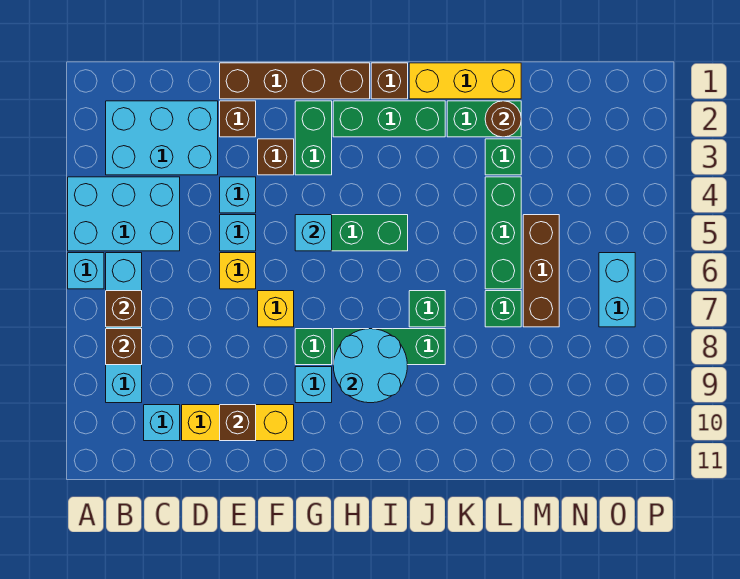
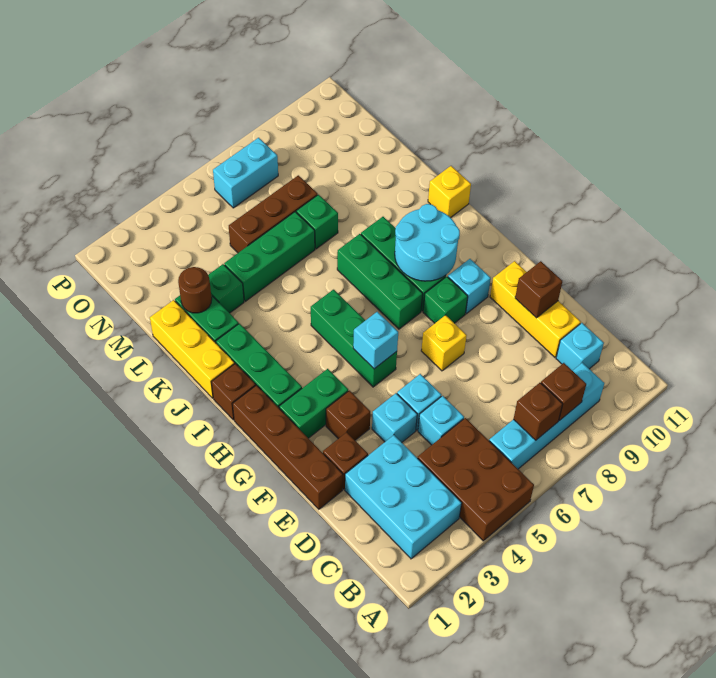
cyan brick A4:C5 level 1 -> brown brick A4:C5 level 1
cyan brick A6 level 1 -> cyan brick D5 level 1
yellow brick E6 level 1 -> yellow brick J11 level 1
green brick J7 level 1 -> green brick H7:J7 level 1

